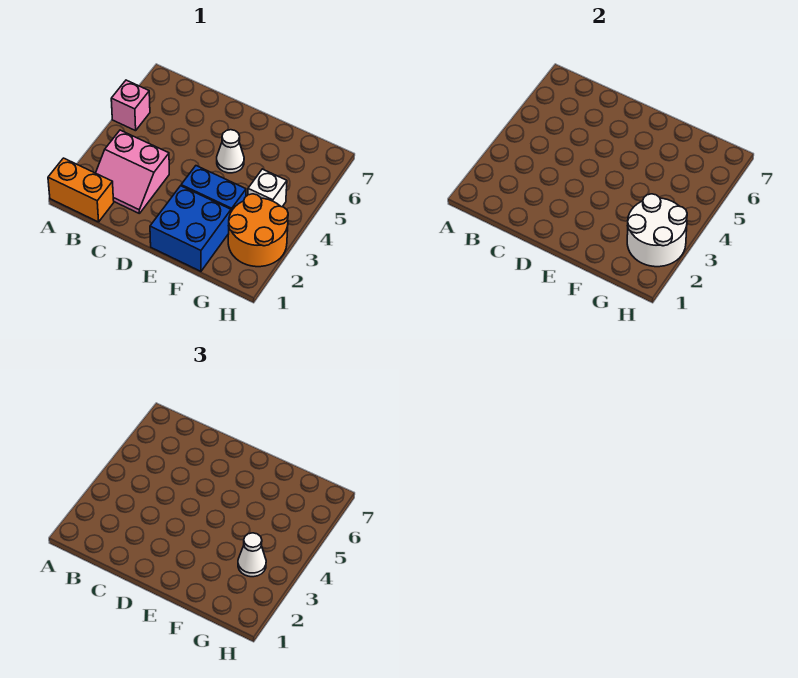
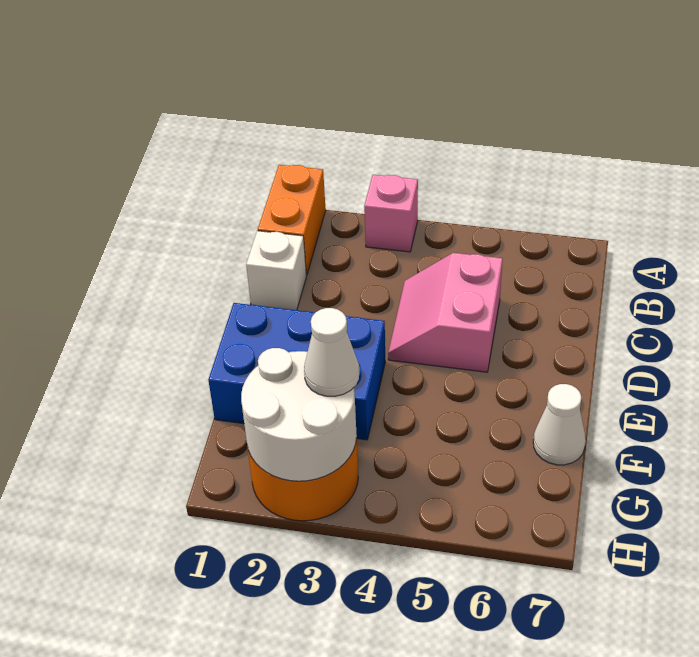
pink brick A5 level 1 -> pink brick A3 level 1
pink slope B2:C3 level 1 top 3 -> pink slope C4:D5 level 1 top 5
white cone E5 level 1 -> white cone F7 level 1
white brick G4 level 1 -> white brick C1 level 1

